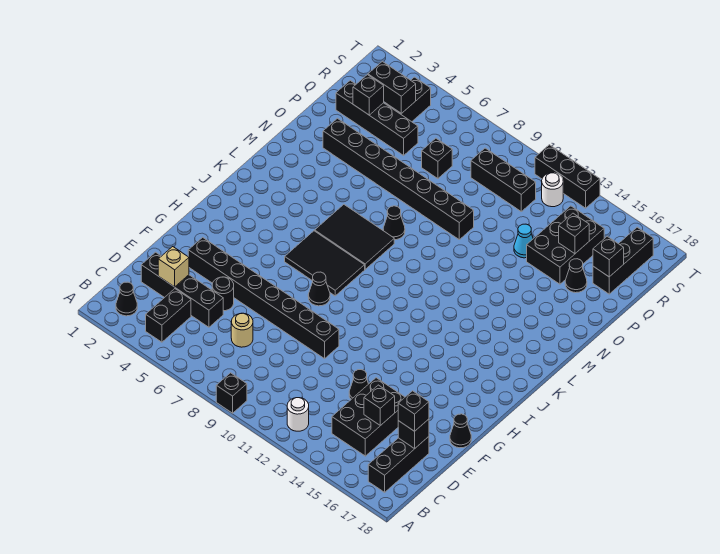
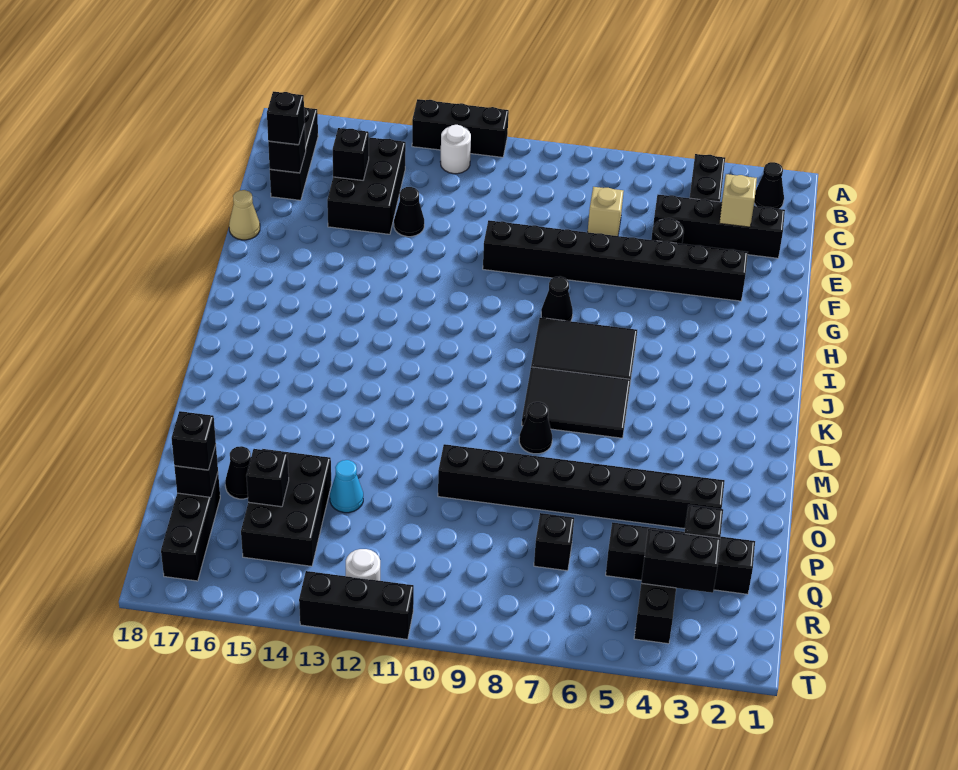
black brick A9 level 1 -> black brick Q17 level 3
tan round brick D7 level 1 -> tan brick D7 level 1
black cone F18 level 1 -> tan cone F18 level 1
black brick R9:R11 level 1 -> black brick A11:A13 level 1

